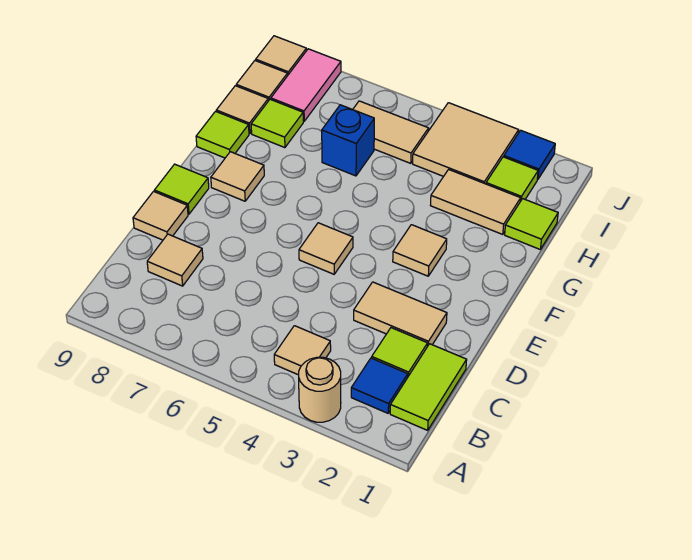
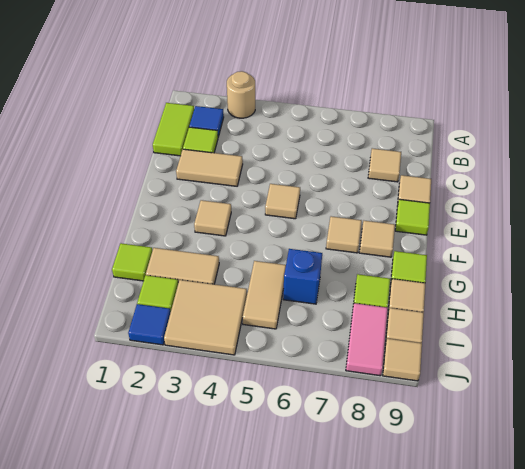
tan tile B4 level 1 -> tan tile F7 level 1
tan tile I5:I6 level 1 -> tan tile H5:I5 level 1

